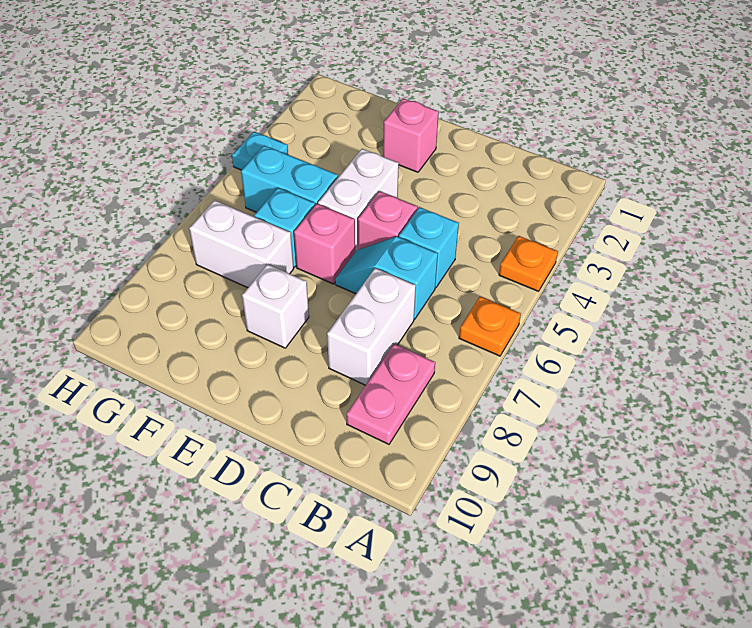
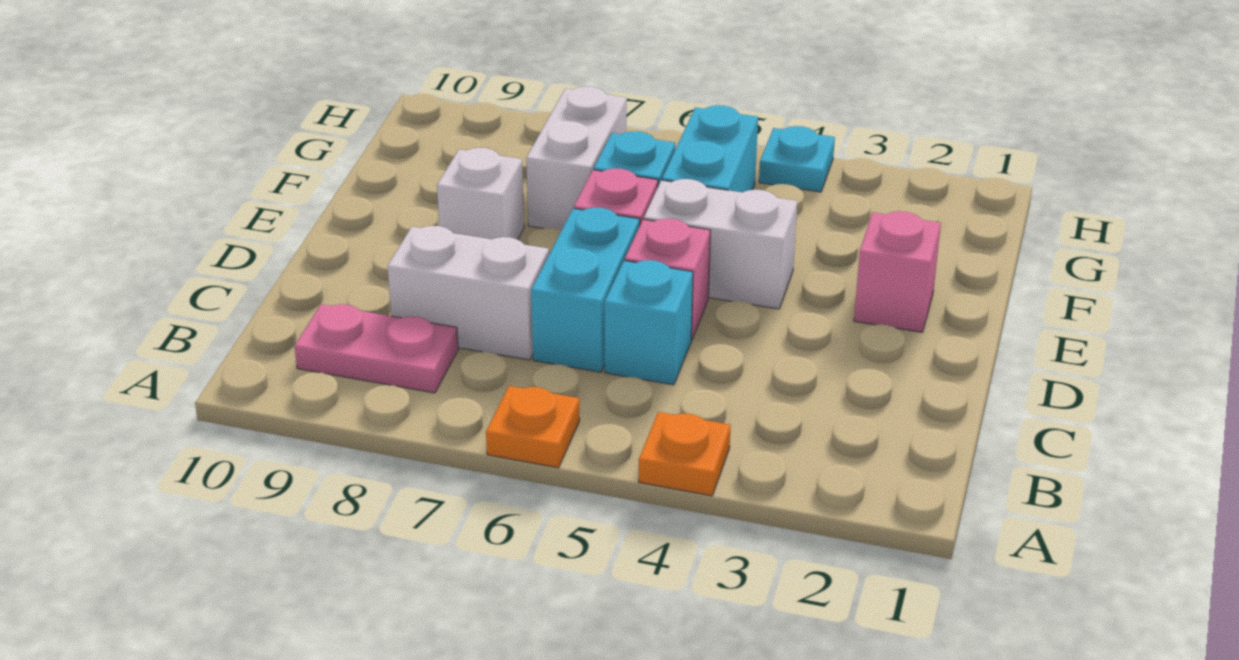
cyan slope C6:D6 level 1 top C -> cyan brick C6:D6 level 1

